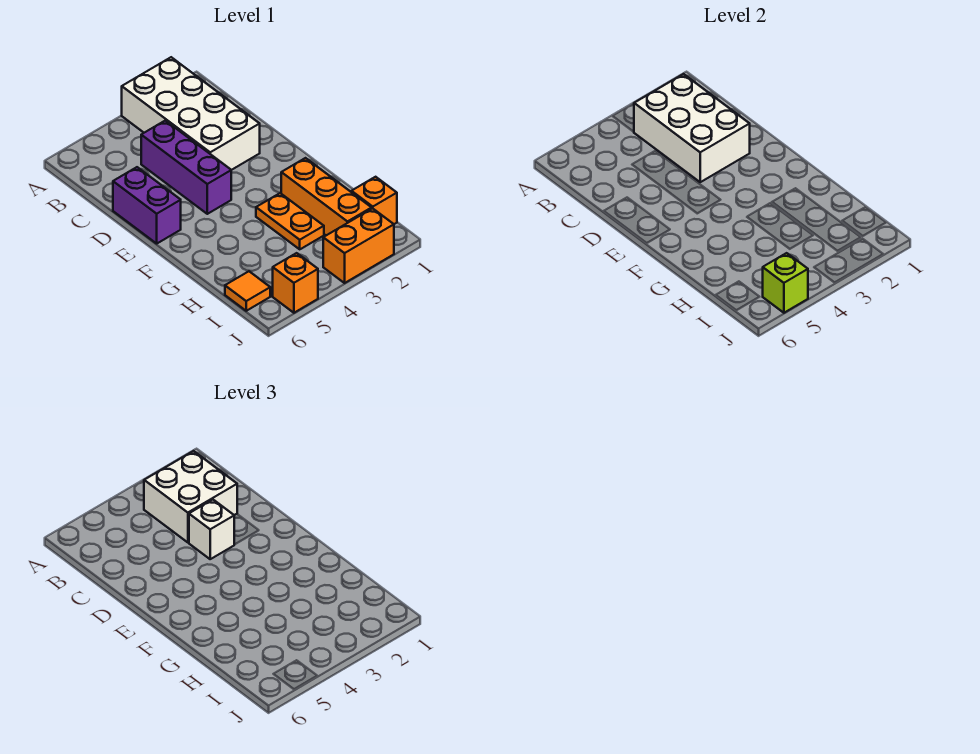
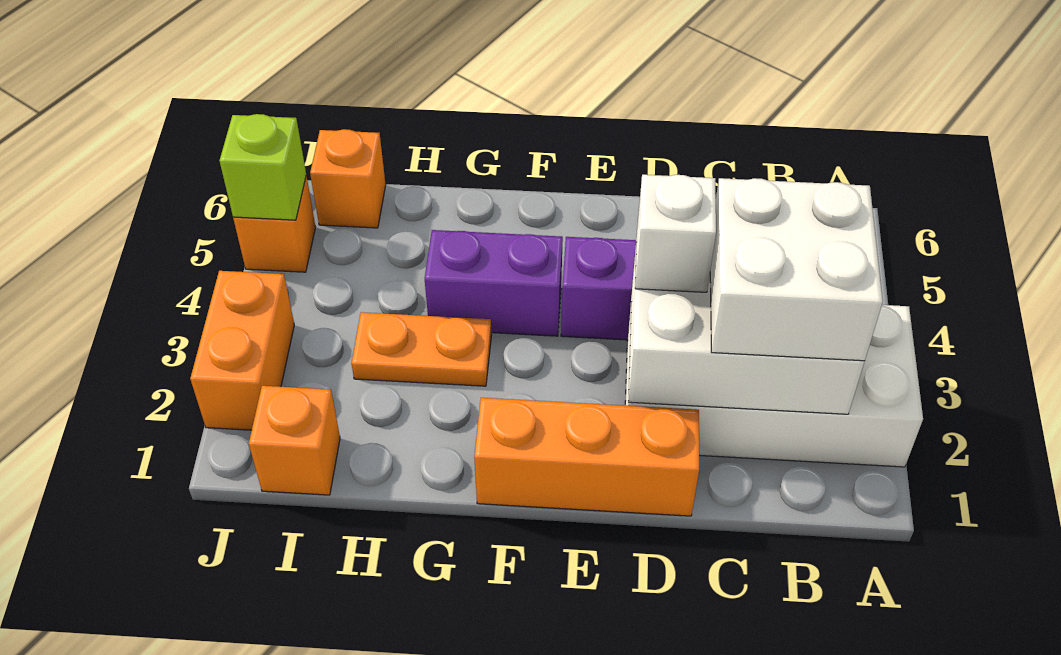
purple brick D6:E6 level 1 -> purple brick F4:G4 level 1
orange brick G2:I2 level 1 -> orange brick D1:F1 level 1
orange tile I6 level 1 -> orange brick I6 level 1

